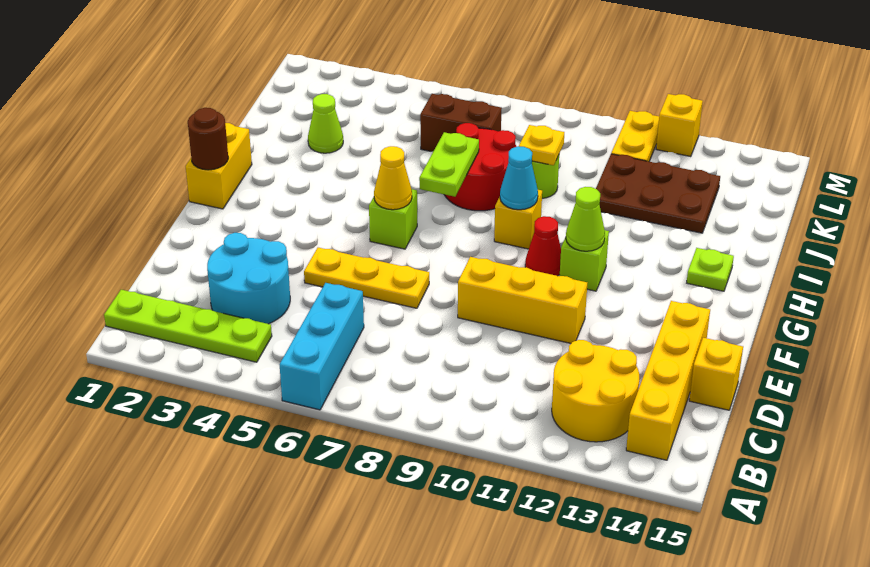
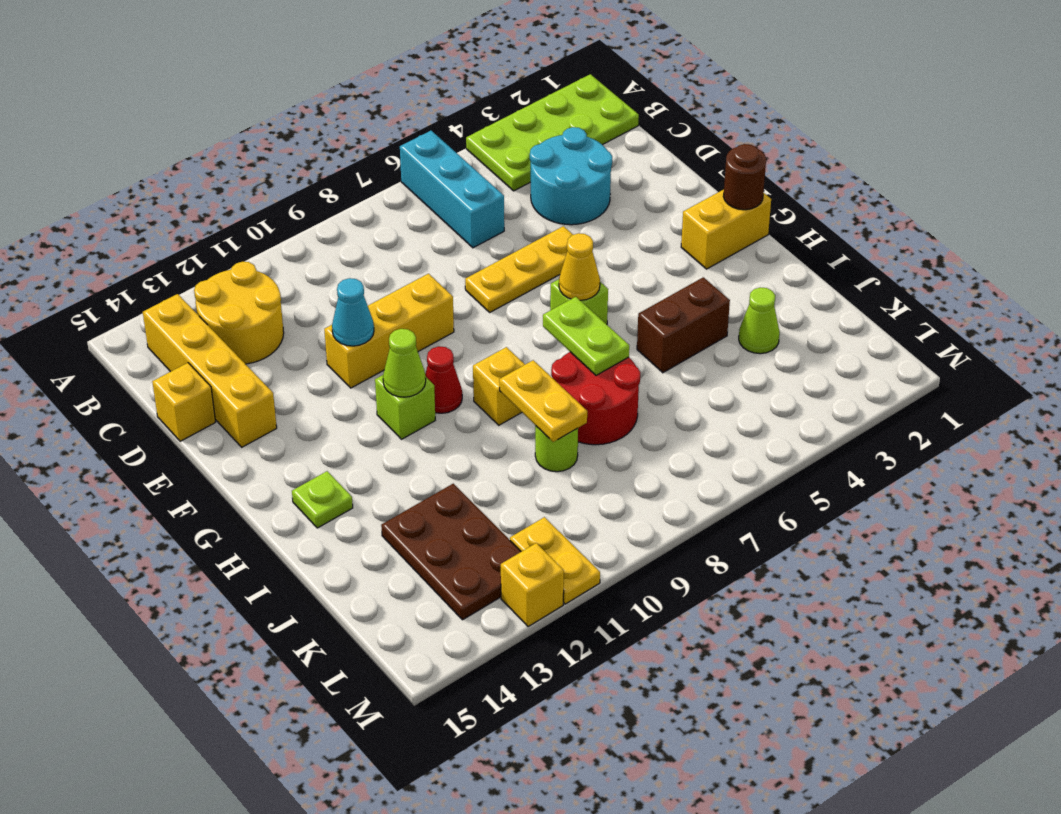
lime plate B1:B4 level 1 -> lime plate A1:B4 level 1
yellow brick G1:H1 level 1 -> yellow brick G1:G2 level 1
cyan cone H9 level 2 -> cyan cone E11 level 2
yellow plate J9 level 2 -> yellow plate I9:J9 level 2
brown plate J11:K13 level 1 -> brown plate J12:L13 level 1
brown brick K6:K7 level 1 -> brown brick I4:I5 level 1

